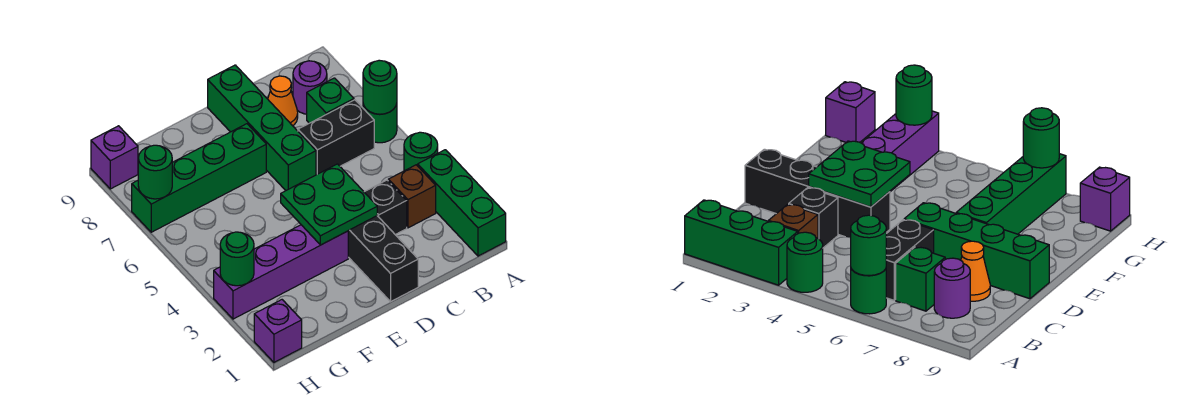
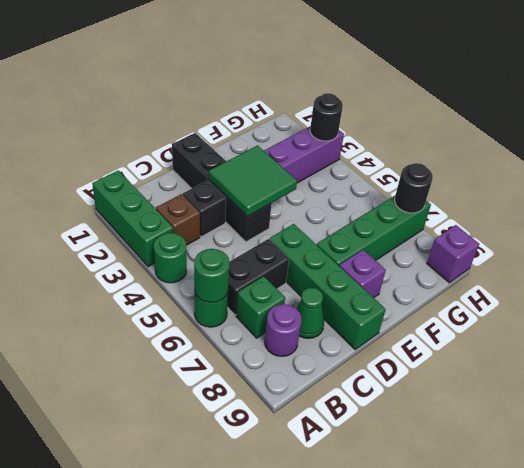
orange cone C8 level 1 -> green cone C8 level 1
green plate D3:E4 level 2 -> green tile D3:E4 level 2
purple brick H1 level 1 -> purple brick E8 level 1
green round brick H3 level 2 -> black round brick H3 level 2
green round brick H7 level 2 -> black round brick H7 level 2

